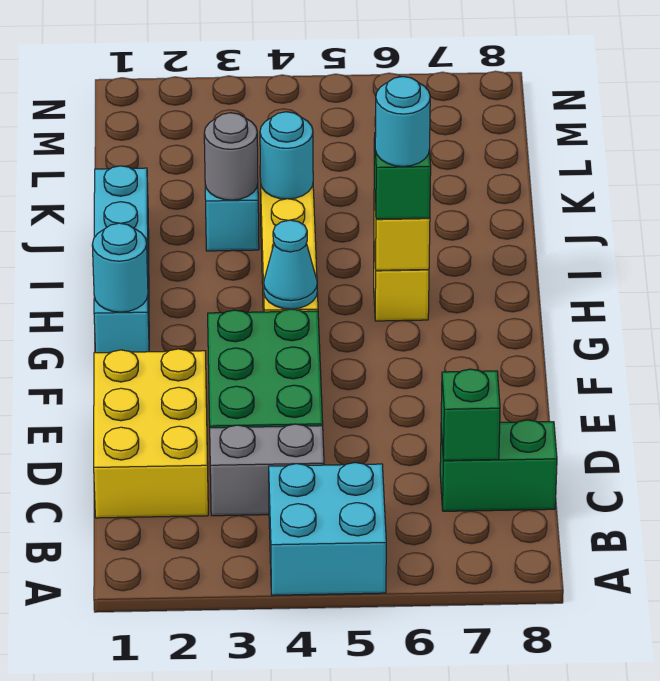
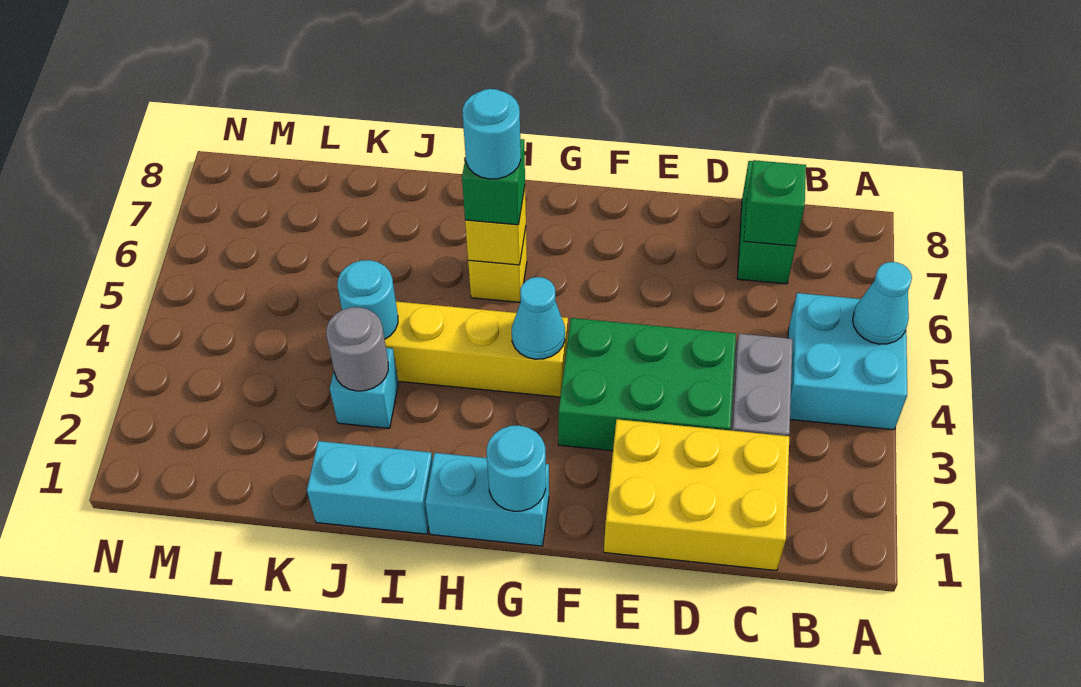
none -> cyan cone A5 level 2

